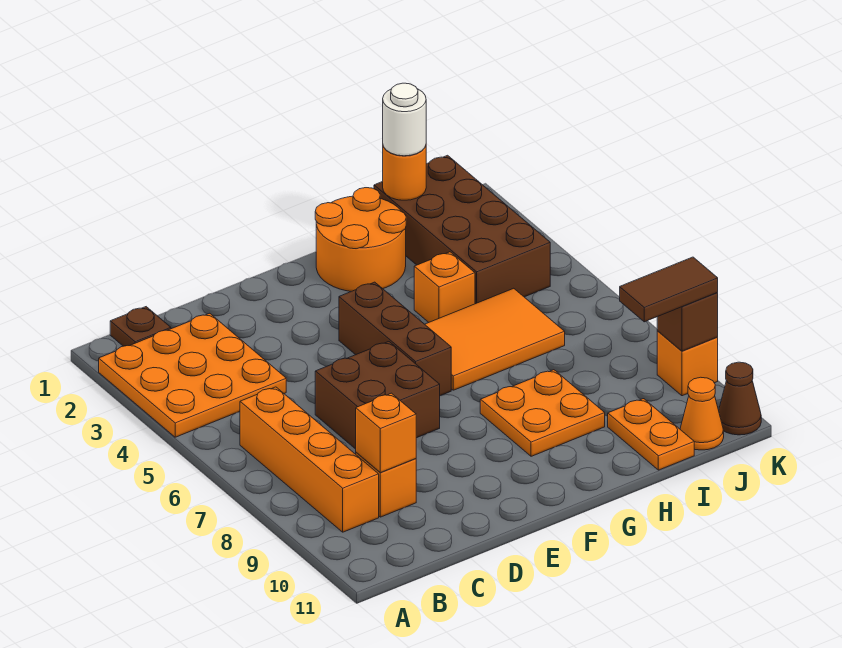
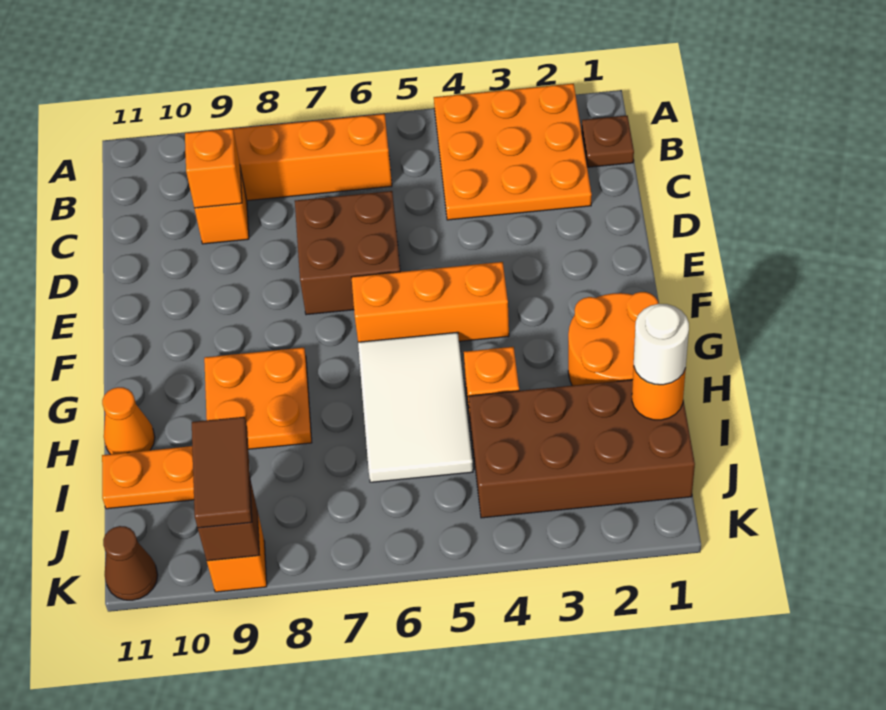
brown brick F4:F6 level 1 -> orange brick F4:F6 level 1
orange tile G5:I6 level 1 -> white tile G5:I6 level 1
orange cone J11 level 1 -> orange cone H11 level 1

